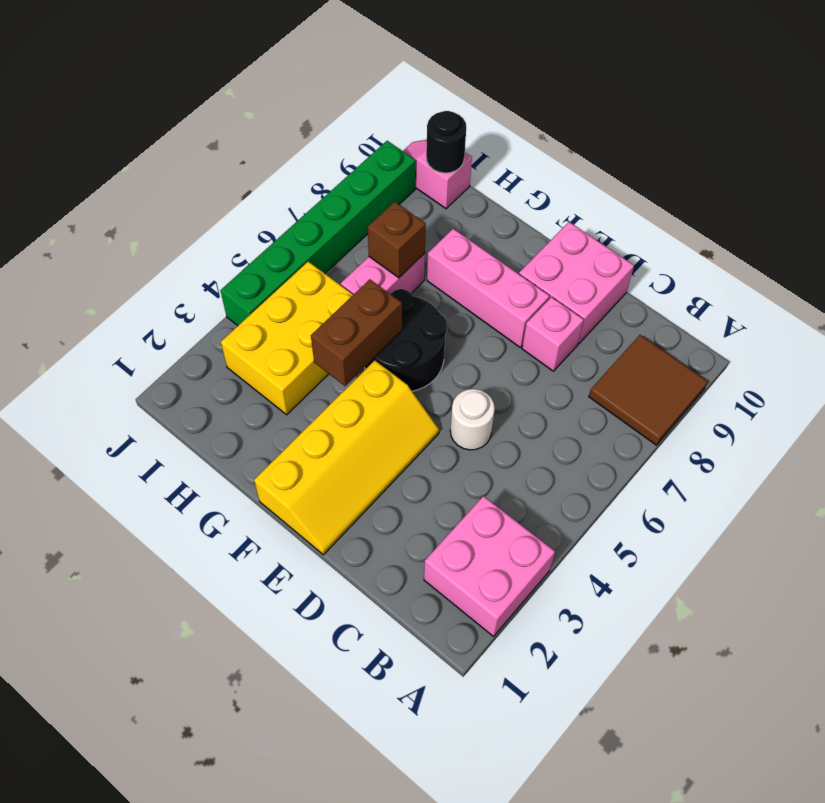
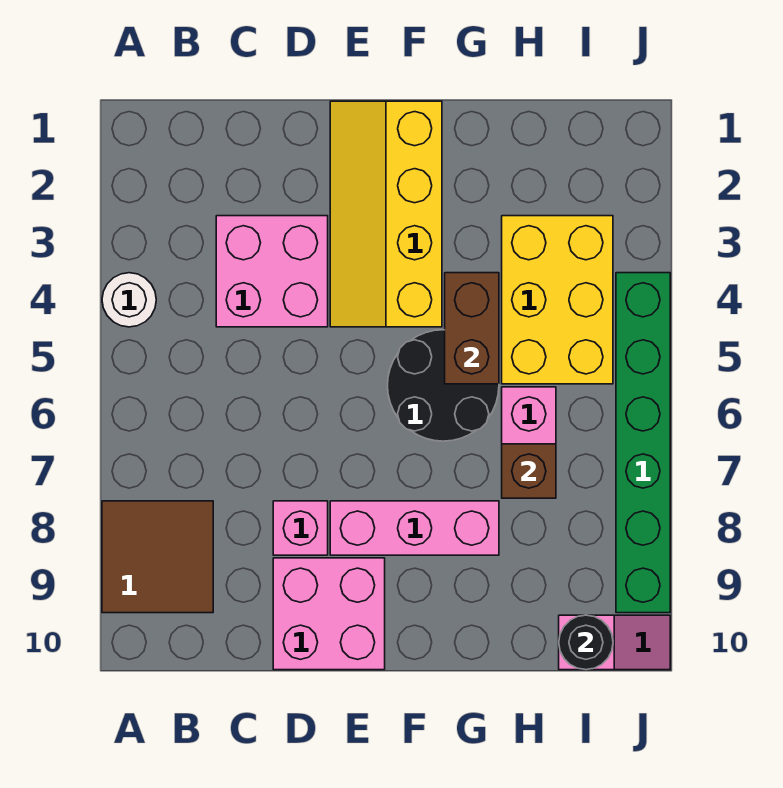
pink brick A2:B3 level 1 -> pink brick C3:D4 level 1
white round brick D5 level 1 -> white round brick A4 level 1

